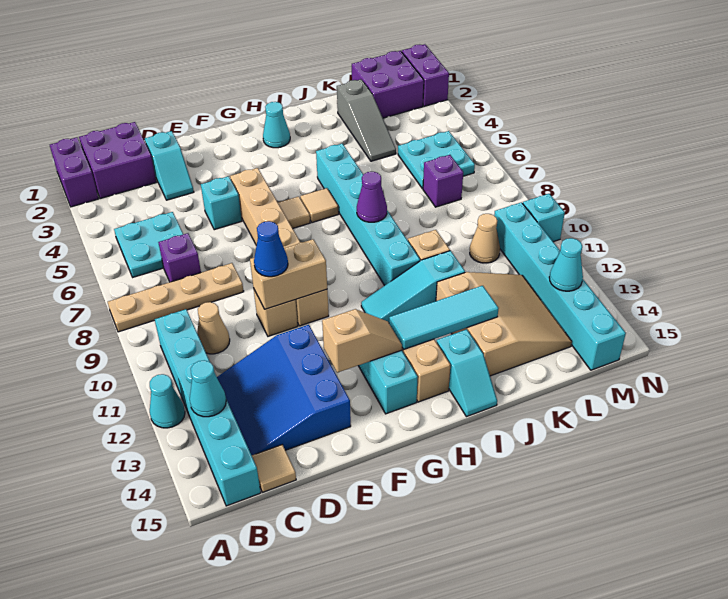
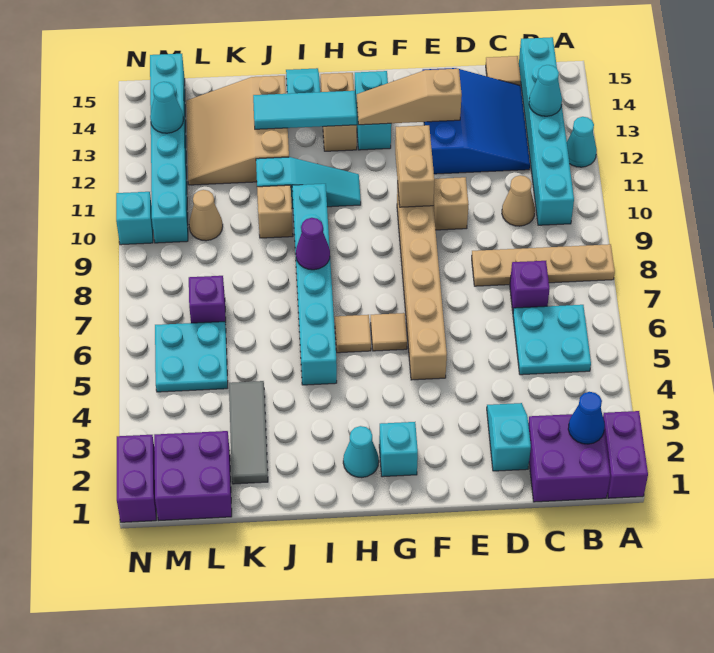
cyan brick E5 level 1 -> cyan brick G2 level 1
tan brick E10:F10 level 2 -> tan brick F10:F11 level 2
blue cone E10 level 3 -> blue cone B2 level 2
tan slope F13:G13 level 2 top F -> tan slope E13:G13 level 2 top E
grey slope K2:K4 level 1 top 2 -> grey tile K2:K4 level 1

